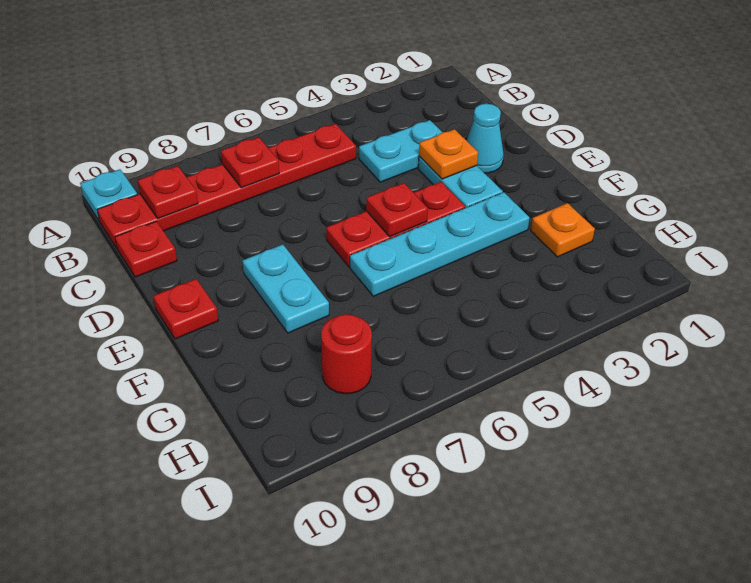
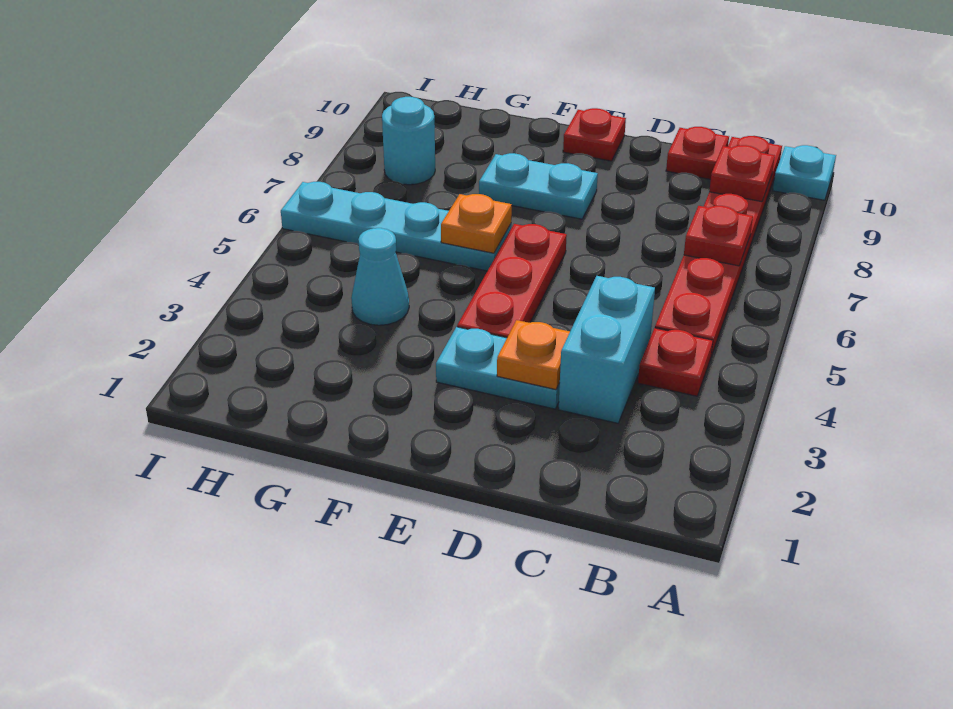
cyan plate C3:C4 level 1 -> cyan brick C3:C4 level 1
cyan cone D2 level 1 -> cyan cone G4 level 1
red plate E5 level 2 -> red plate B4 level 1
cyan plate F3:F6 level 1 -> cyan plate F6:I6 level 1
orange plate G2 level 1 -> orange plate F6 level 2
red round brick H8 level 1 -> cyan round brick H8 level 1

